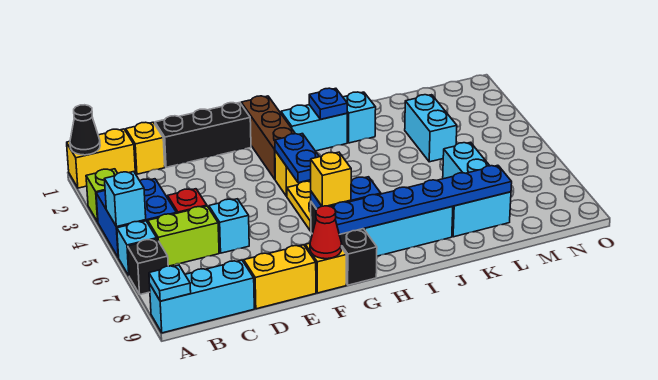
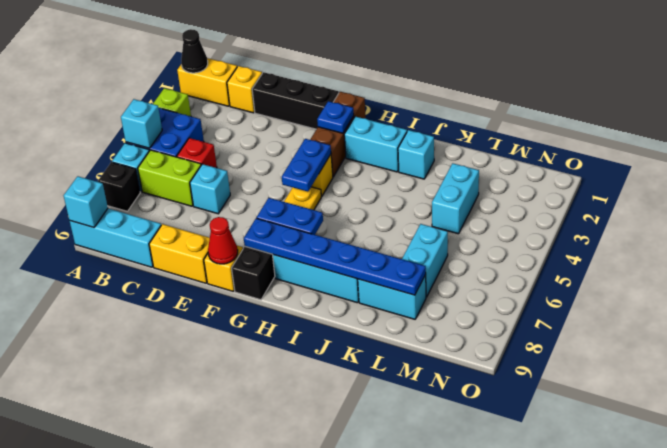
cyan plate A9 level 2 -> cyan brick A9 level 2
yellow brick G7 level 3 -> none
blue plate I2 level 2 -> blue plate G2 level 2

